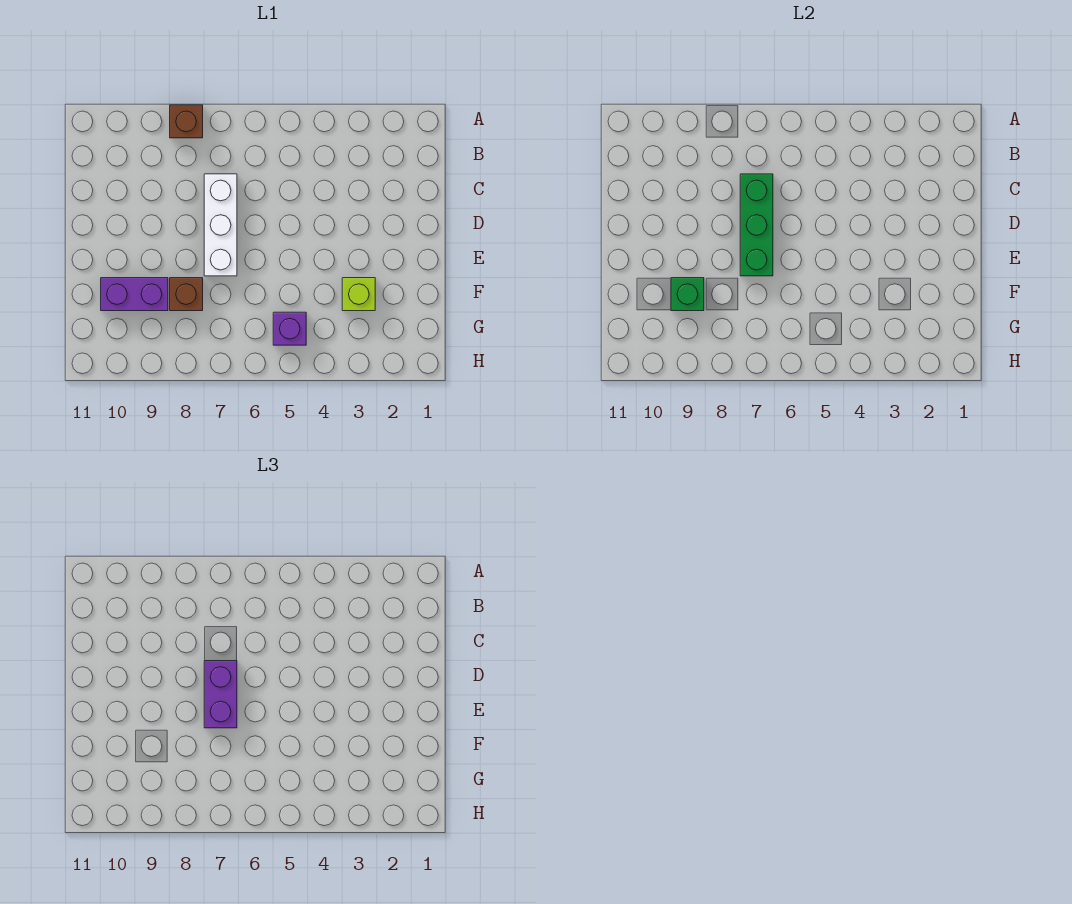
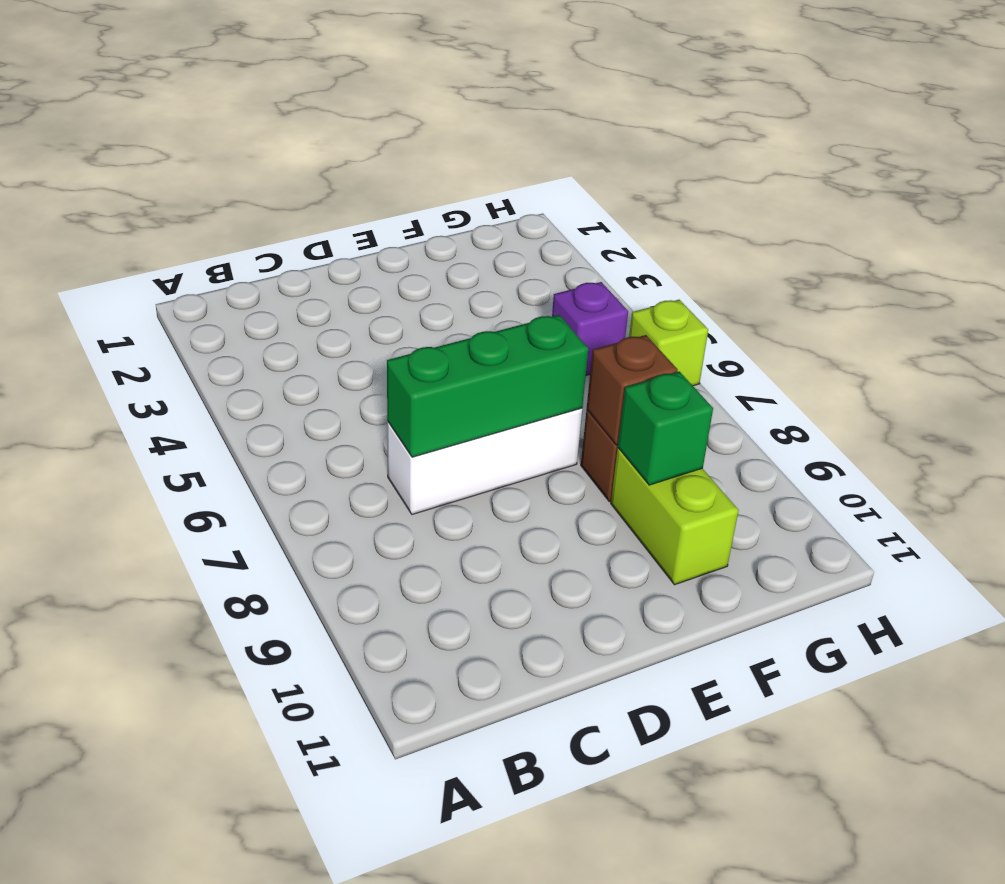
brown brick A8 level 1 -> brown brick F8 level 2
purple brick D7:E7 level 3 -> none
lime brick F3 level 1 -> lime brick H6 level 1
purple brick F9:F10 level 1 -> lime brick F9:F10 level 1

